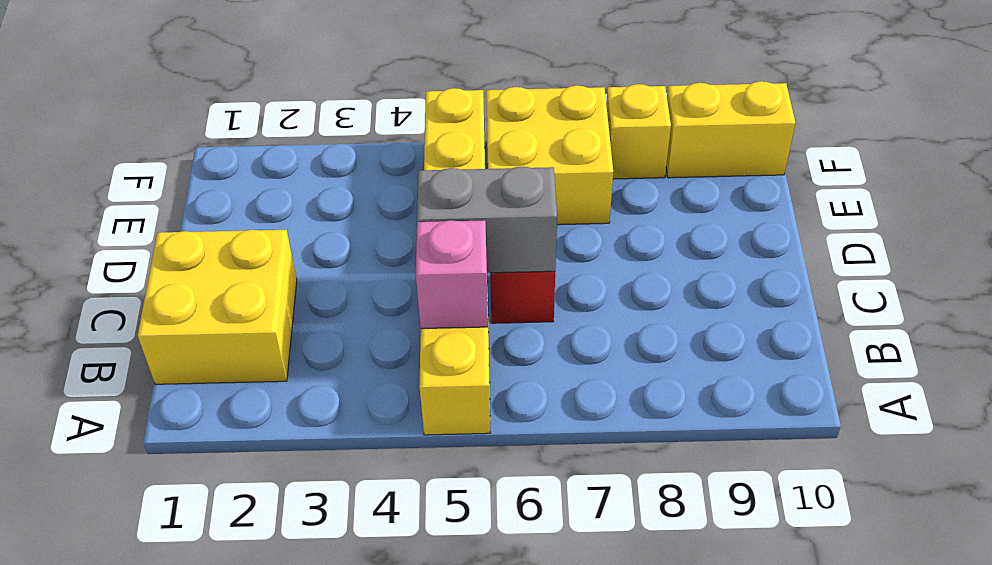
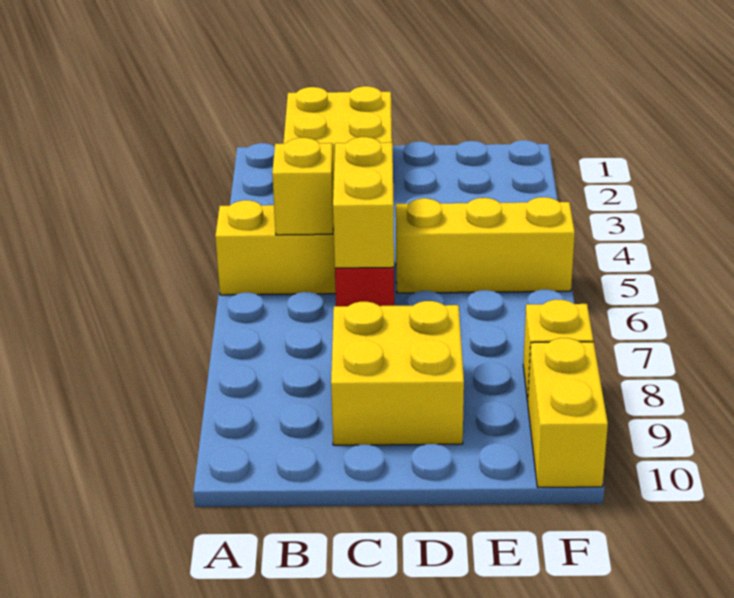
pink brick B5 level 2 -> yellow brick B5 level 2
grey brick C5:C6 level 2 -> yellow brick C5:C6 level 2
yellow brick E6:F7 level 1 -> yellow brick C8:D9 level 1

